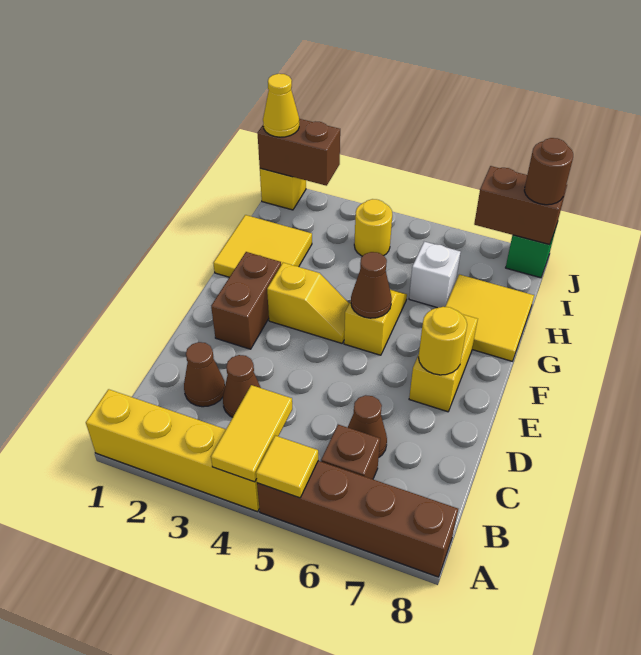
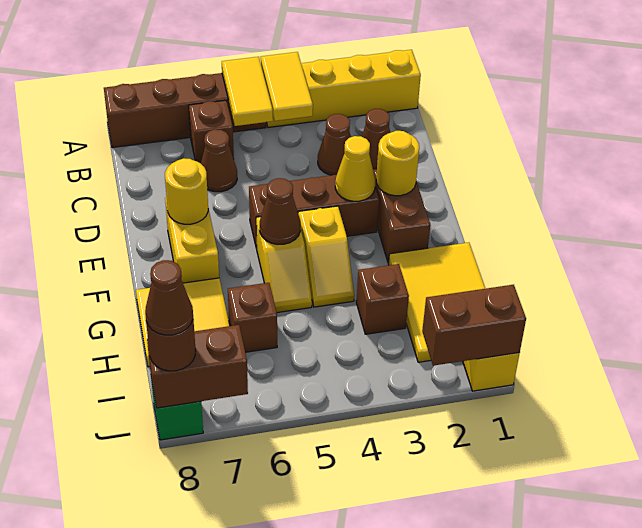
yellow tile A5 level 2 -> yellow tile A5:B5 level 2
none -> brown brick E3:E5 level 1
yellow slope F3:F4 level 1 top 3 -> yellow slope F4:G4 level 1 top F
yellow tile G1:H2 level 1 -> yellow tile G1:I2 level 1
none -> brown brick H3 level 1
white brick H6 level 1 -> brown brick H6 level 1
yellow round brick I4 level 1 -> yellow round brick E2 level 2
yellow cone J1 level 3 -> yellow cone E3 level 2
none -> brown cone J8 level 4

